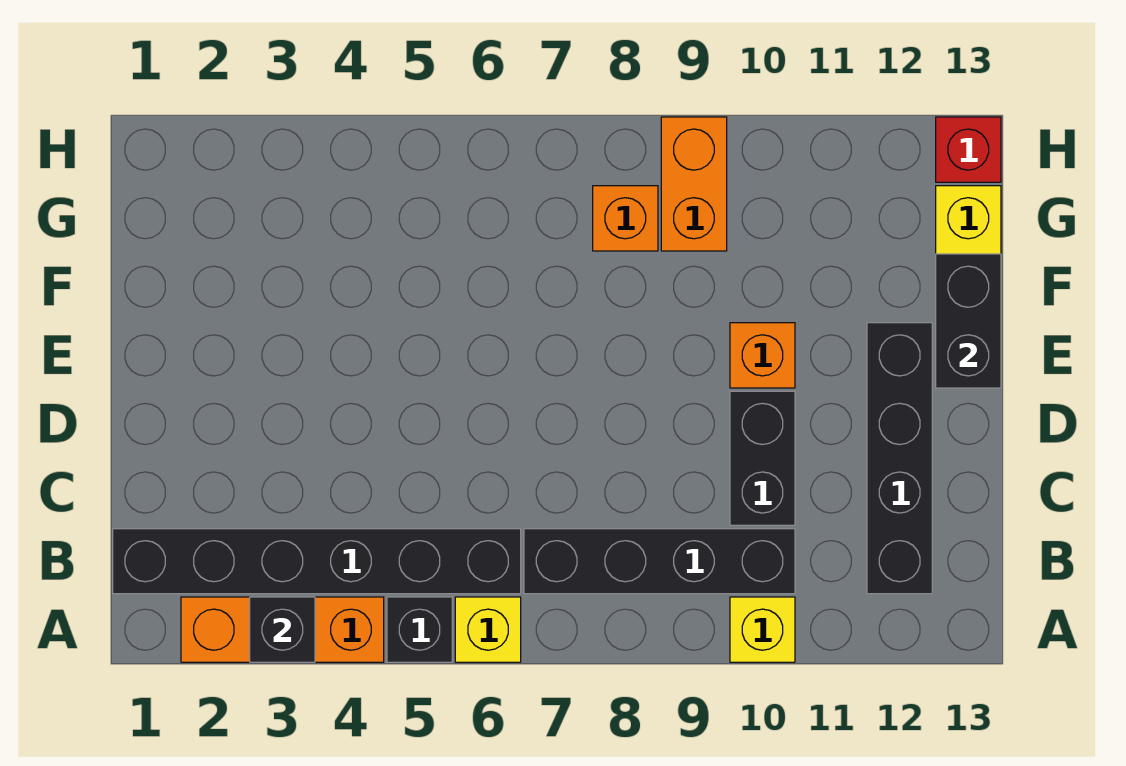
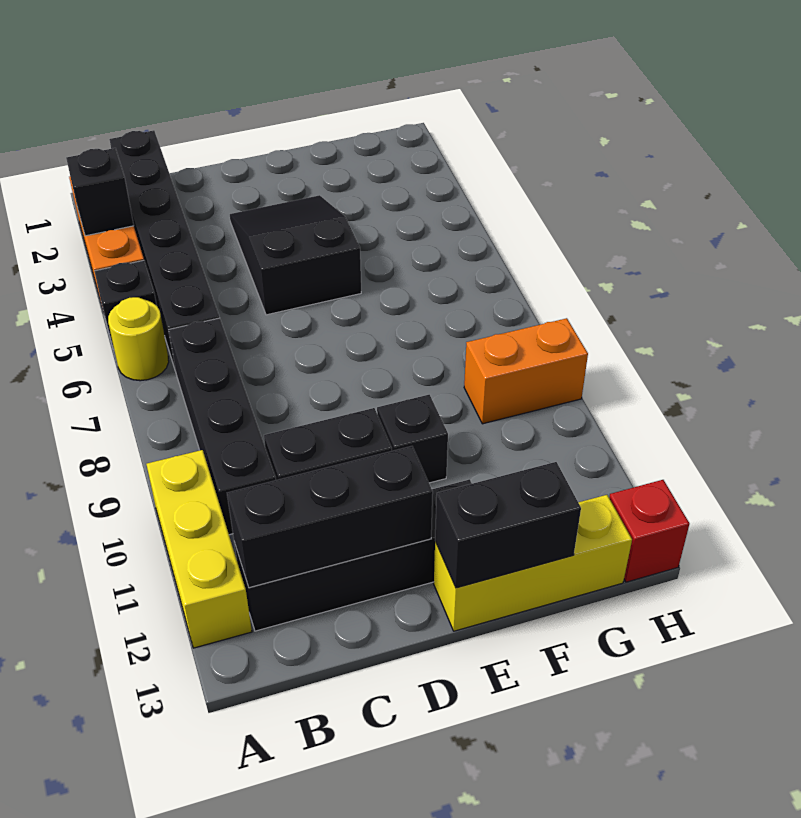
yellow brick A6 level 1 -> yellow round brick A6 level 1
yellow brick A10 level 1 -> yellow brick A10:A12 level 1
none -> black brick B12:D12 level 2
none -> black slope D3:E5 level 1 top 5
orange brick E10 level 1 -> black brick E10 level 1
orange brick G8 level 1 -> none

